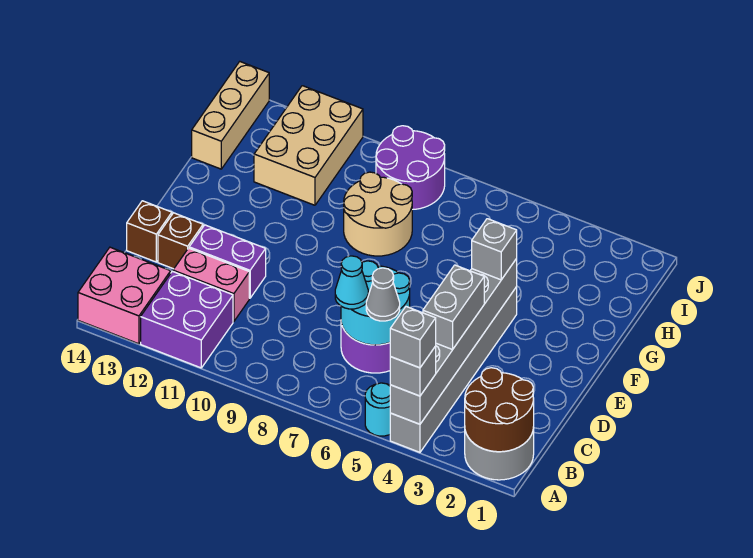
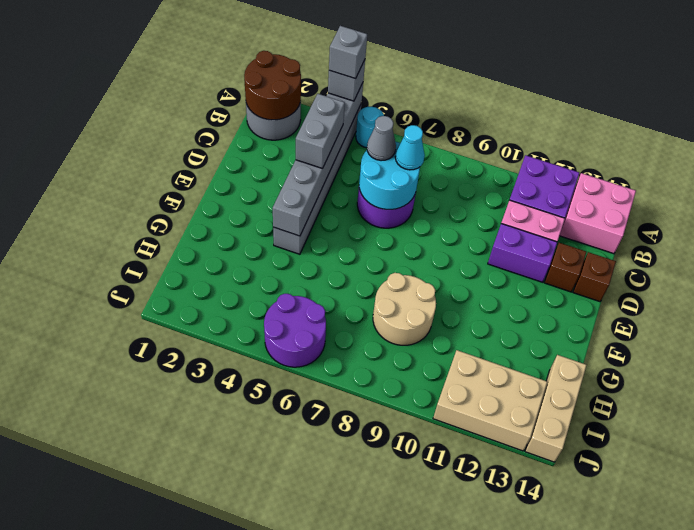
grey brick F4 level 3 -> none
tan brick H11:J12 level 1 -> tan brick I11:J13 level 1
purple round brick I8:J9 level 1 -> purple round brick I5:J6 level 1

